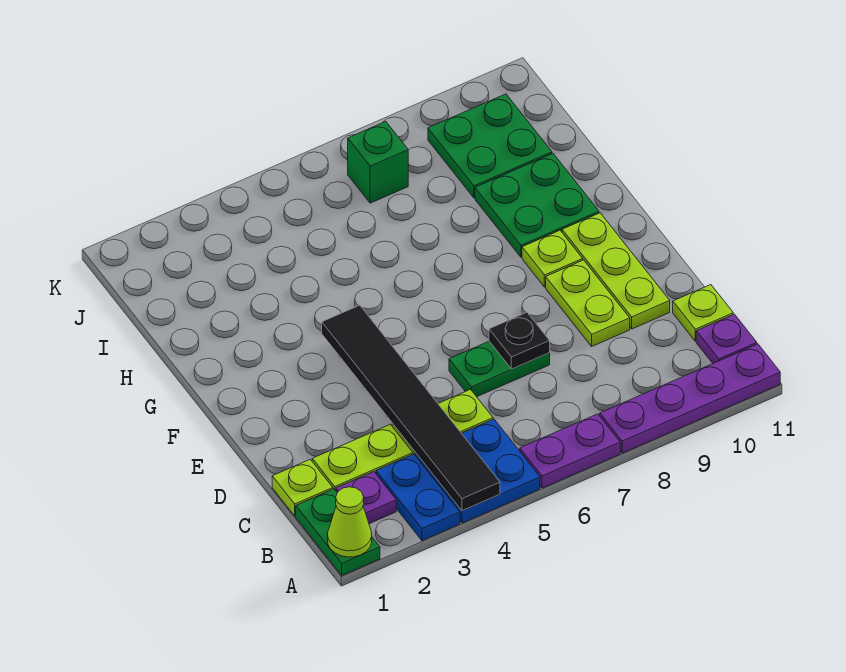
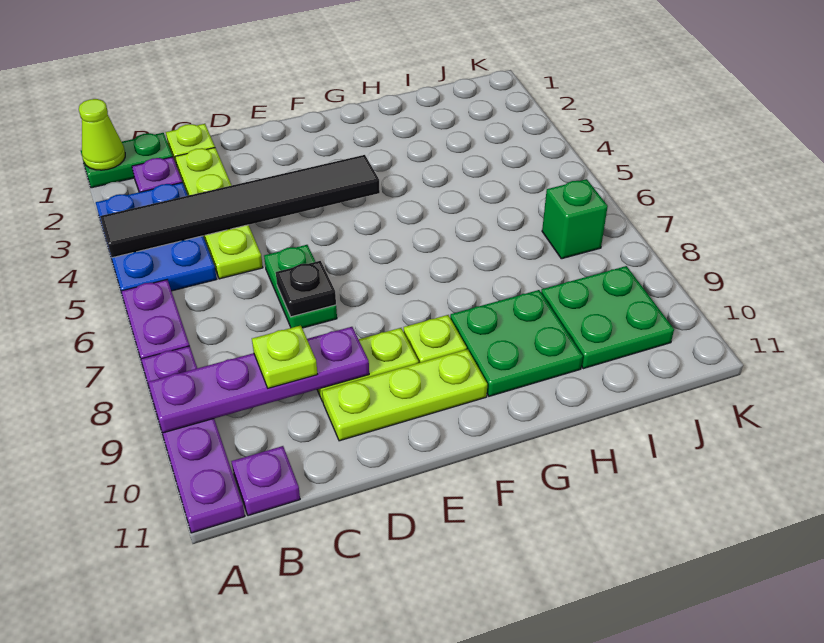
none -> purple plate A9:D9 level 2
lime plate C11 level 1 -> lime plate C9 level 3

